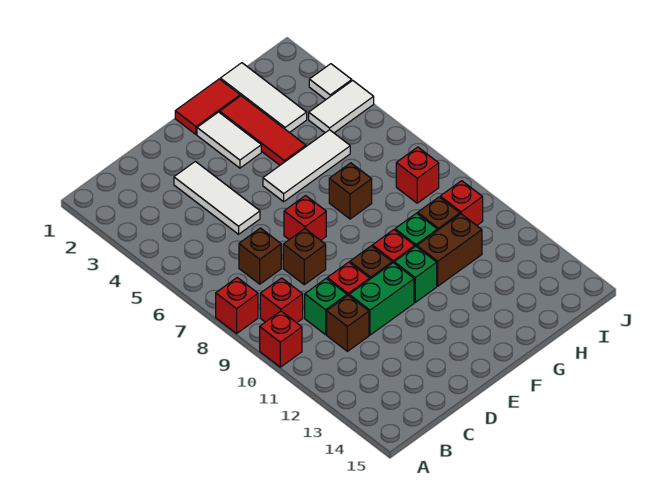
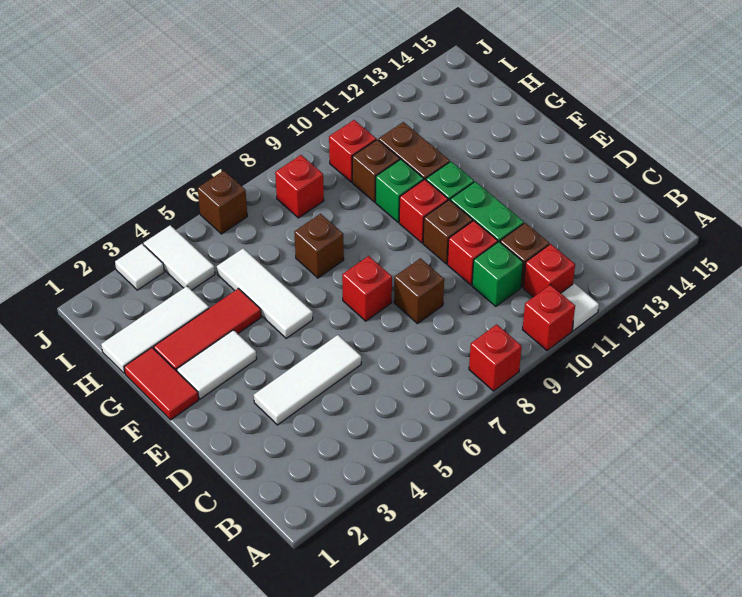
none -> white tile A11 level 1
red brick B9 level 1 -> red brick B11 level 1
brown brick C7 level 1 -> brown brick J6 level 1

